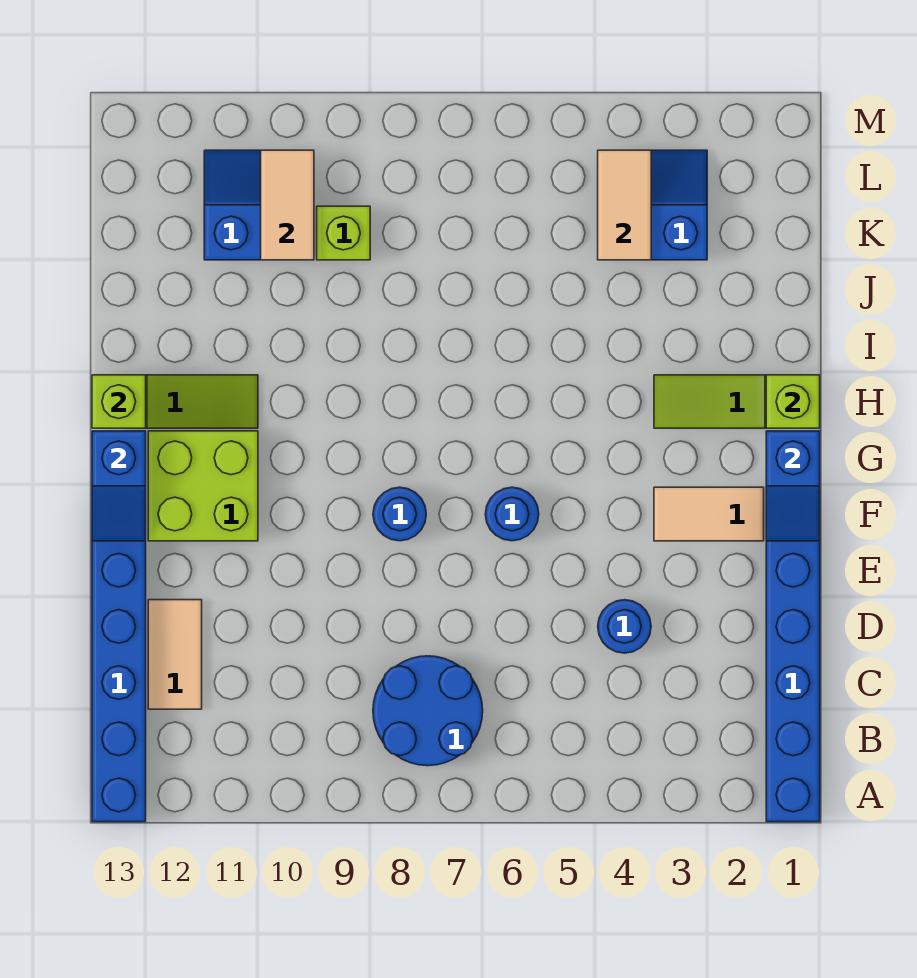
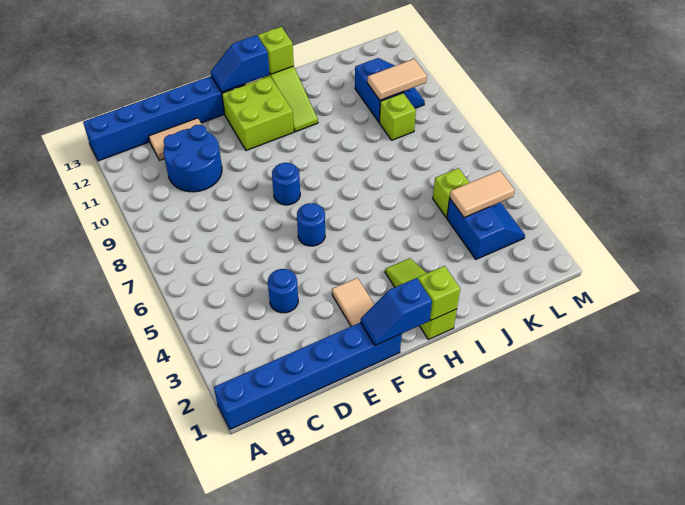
blue round brick B7:C8 level 1 -> blue round brick C10:D11 level 1
none -> lime brick K5 level 1

